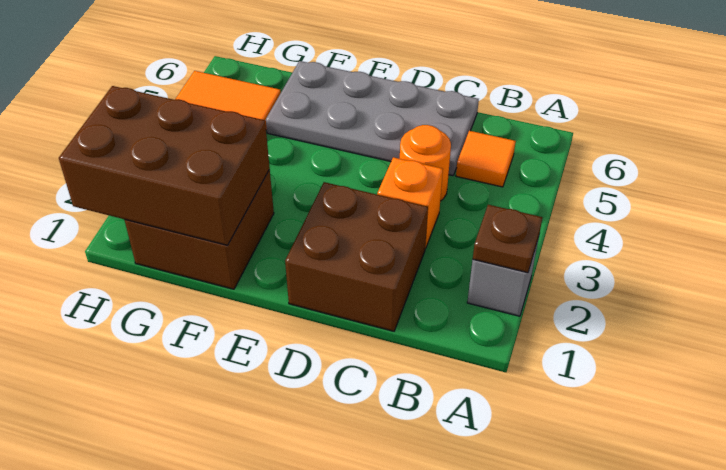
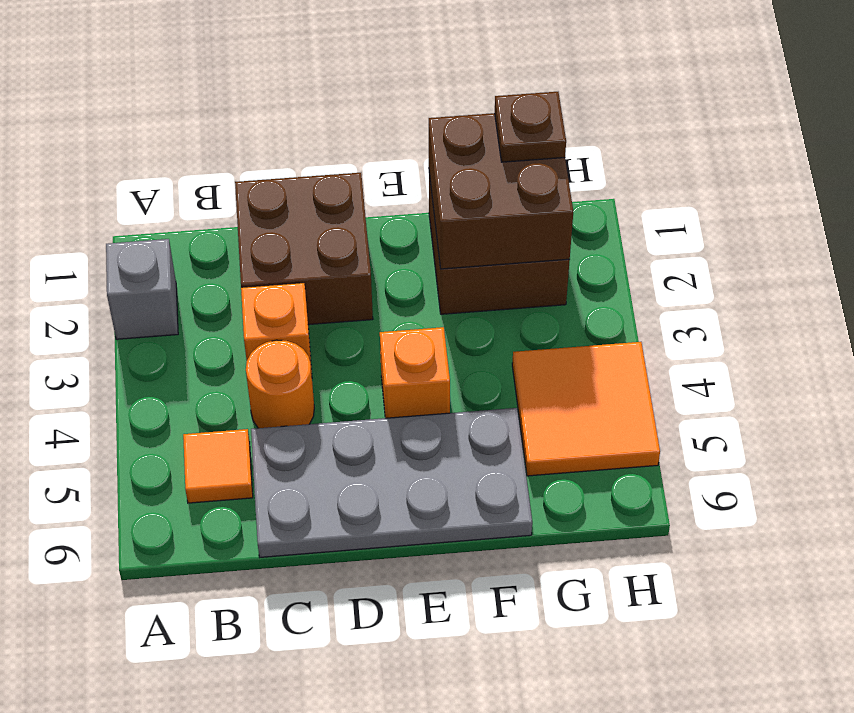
brown plate A2 level 2 -> brown plate G1 level 3
none -> orange brick E4 level 1
brown brick F1:H2 level 2 -> brown brick F1:G2 level 2

